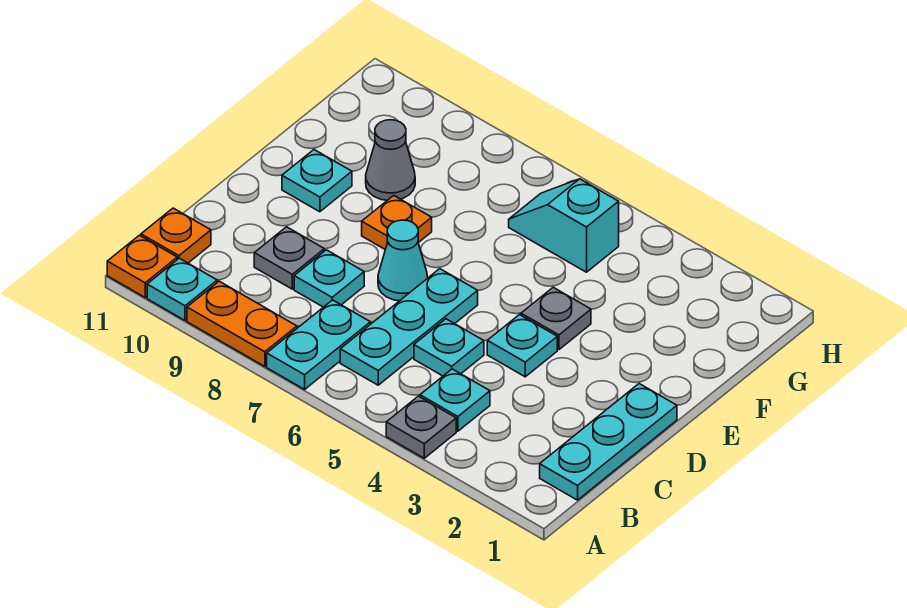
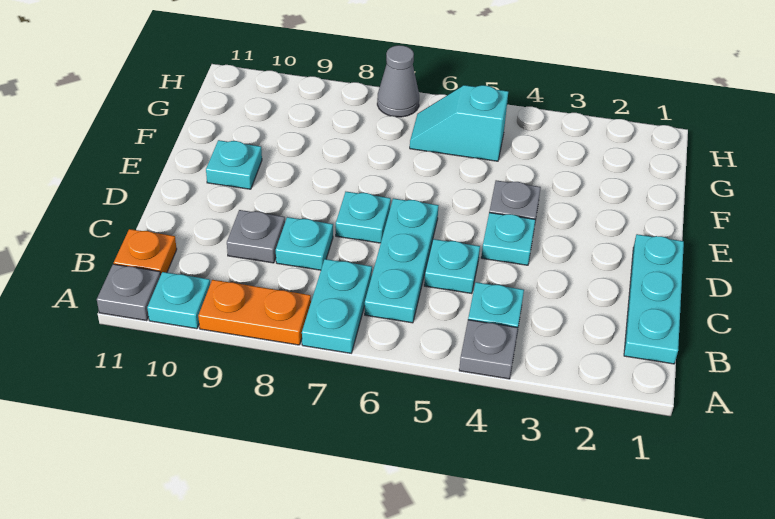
orange plate A11 level 1 -> grey plate A11 level 1
cyan cone D7 level 1 -> cyan plate D7 level 1
orange plate E8 level 1 -> none
grey cone F9 level 1 -> grey cone H7 level 1

